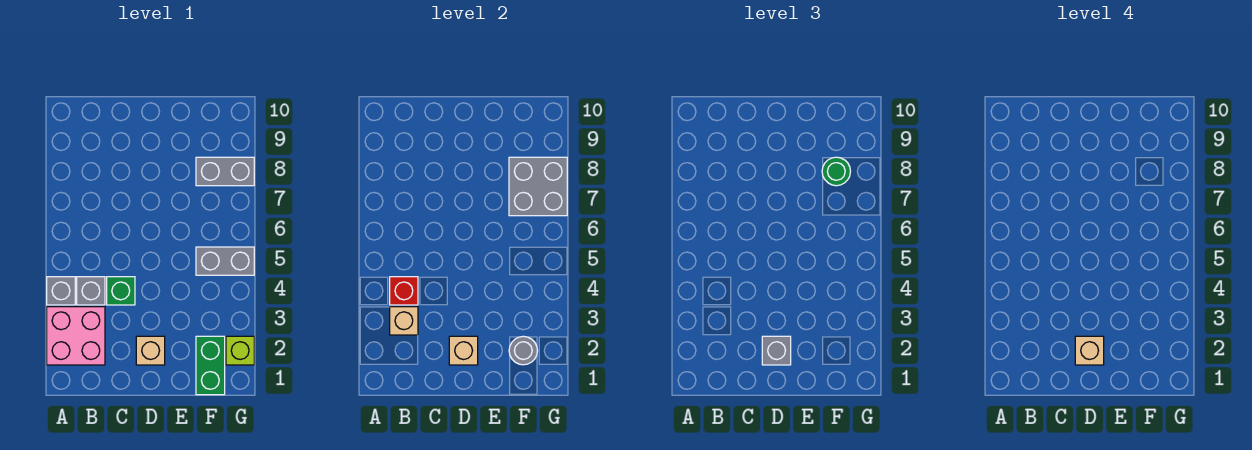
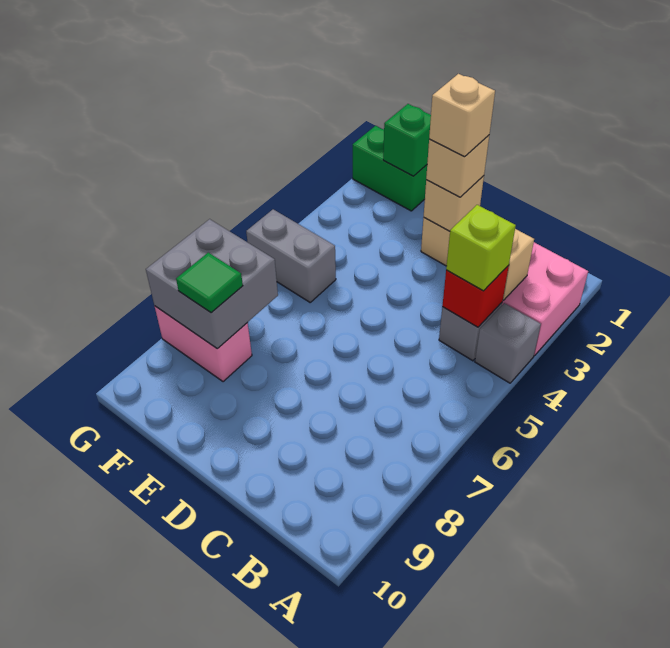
green brick C4 level 1 -> green brick F1 level 2
grey brick D2 level 3 -> tan brick D2 level 3
green brick F1:F2 level 1 -> green brick F1:G1 level 1
grey round brick F2 level 2 -> none
grey brick F8:G8 level 1 -> pink brick F8:G8 level 1
green round brick F8 level 3 -> green tile F8 level 3
lime brick G2 level 1 -> lime brick B4 level 3

